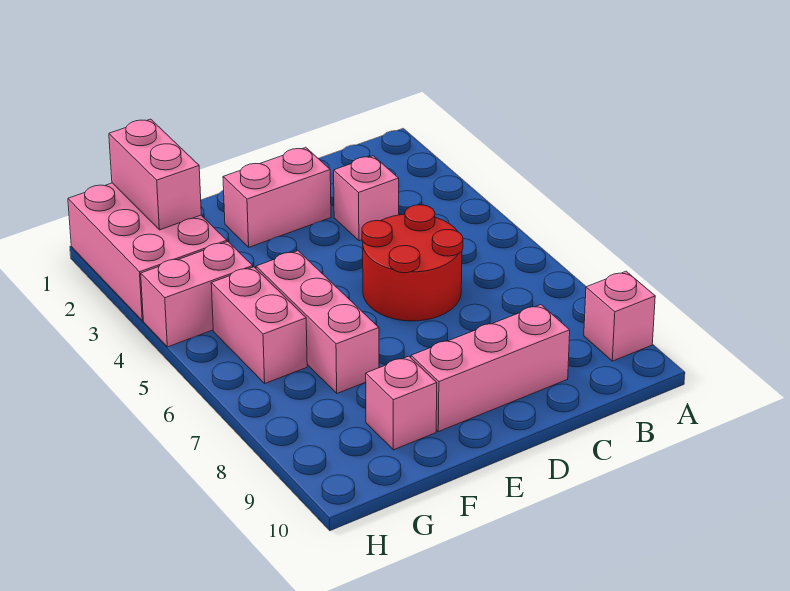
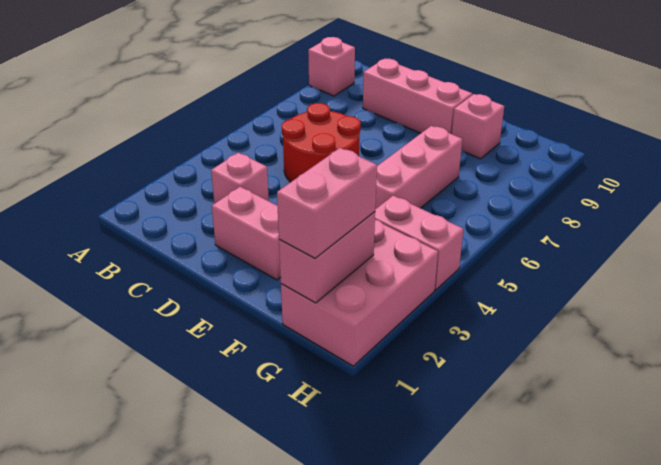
pink brick G5:G6 level 1 -> pink brick G1:G2 level 3

